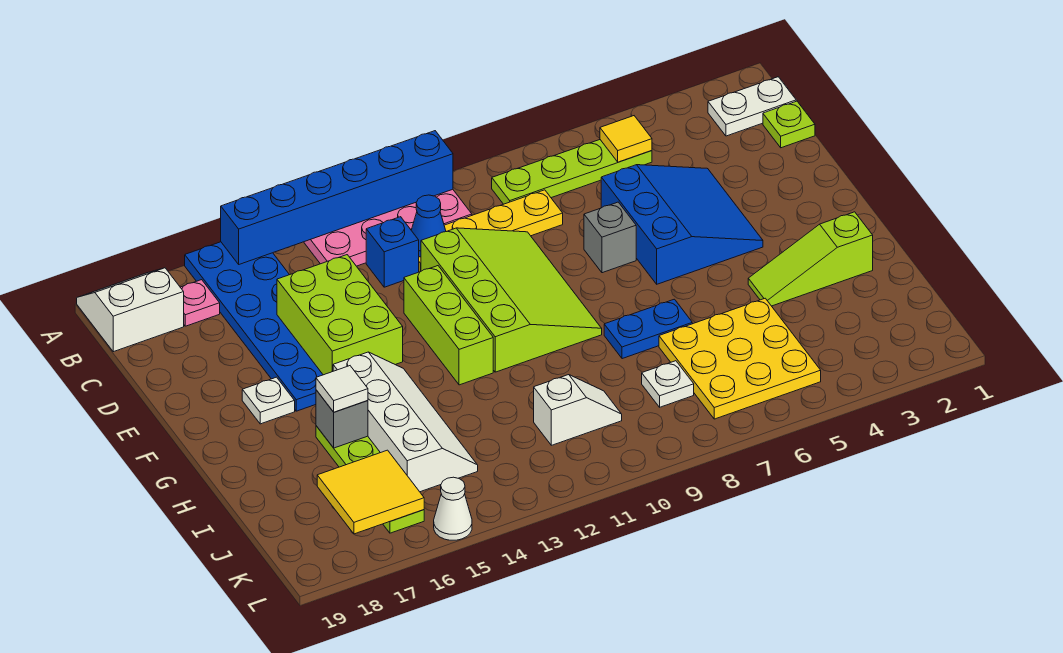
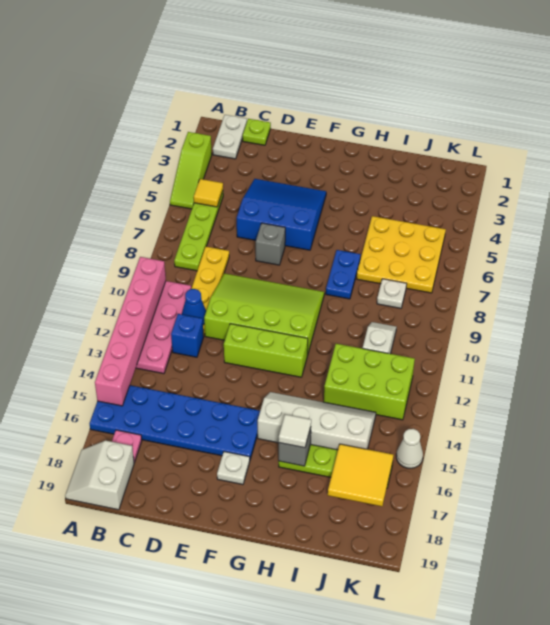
blue brick A10:A15 level 2 -> pink brick A10:A15 level 2
lime brick D14:F15 level 2 -> lime brick I12:K13 level 1
lime slope H2:H4 level 1 top 2 -> lime slope A3:A5 level 1 top 3

